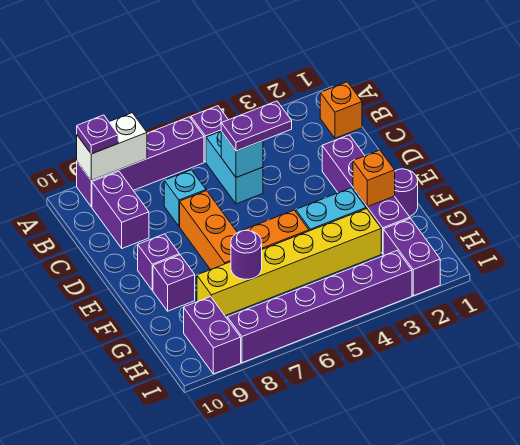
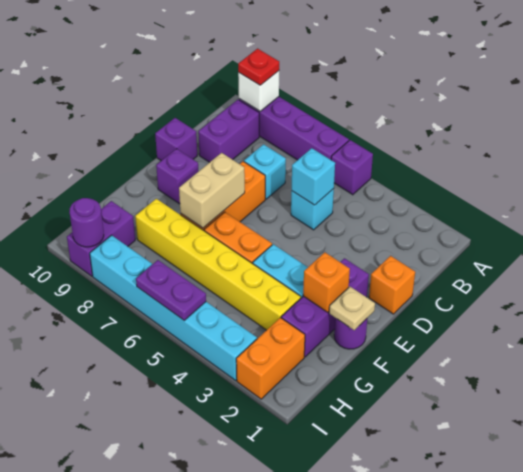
white brick A8:A9 level 2 -> white brick A9 level 2
purple plate A9 level 3 -> red plate A9 level 3
orange brick B1 level 1 -> orange brick D1 level 1
cyan brick B5:C5 level 1 -> cyan brick C5 level 1
purple plate C4:C5 level 3 -> purple plate I5:I6 level 2
purple brick D2:G2 level 1 -> purple brick E2:G2 level 1
none -> tan brick E7:F7 level 2
none -> tan plate F1 level 2
purple brick F9 level 1 -> purple brick D10 level 1
purple round brick G7 level 2 -> purple round brick I9 level 2
purple brick H2:I2 level 1 -> orange brick H2:I2 level 1
purple brick I3:I8 level 1 -> cyan brick I3:I8 level 1

